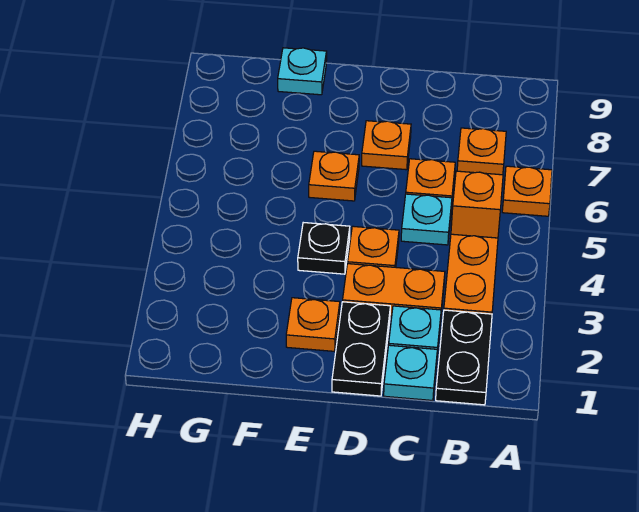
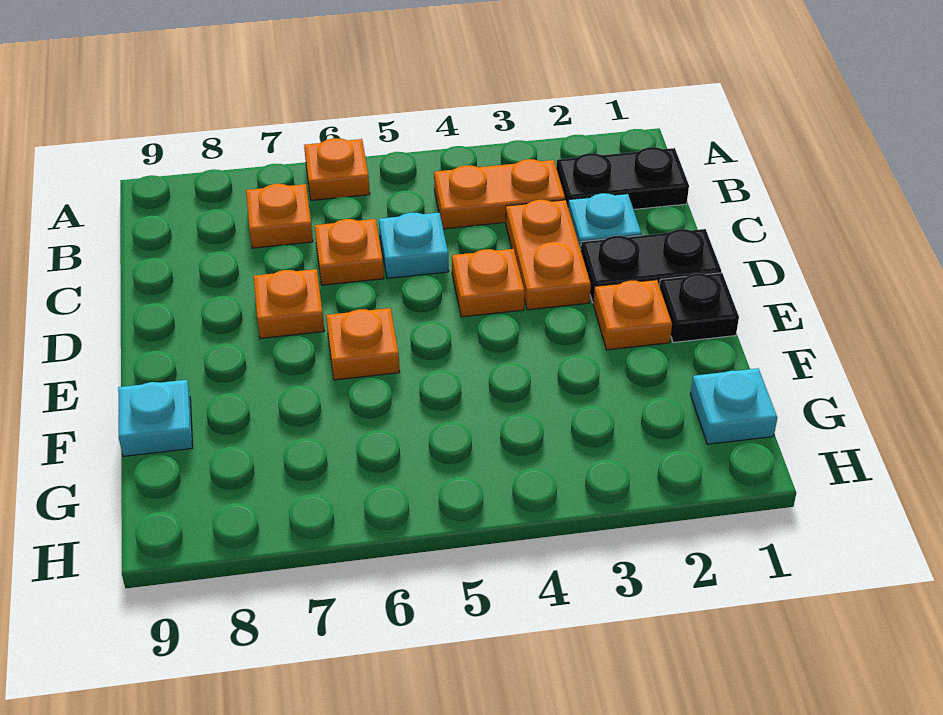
orange brick B5 level 1 -> none
cyan plate C1 level 1 -> cyan plate G1 level 1
black plate E4 level 1 -> black plate E1 level 1

